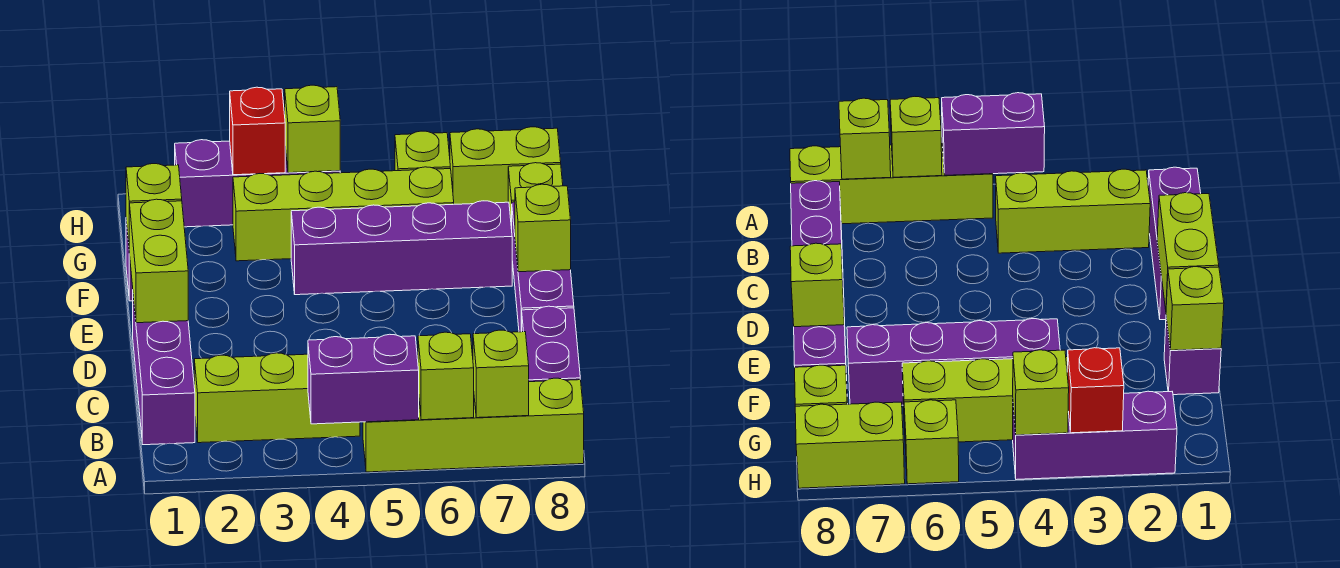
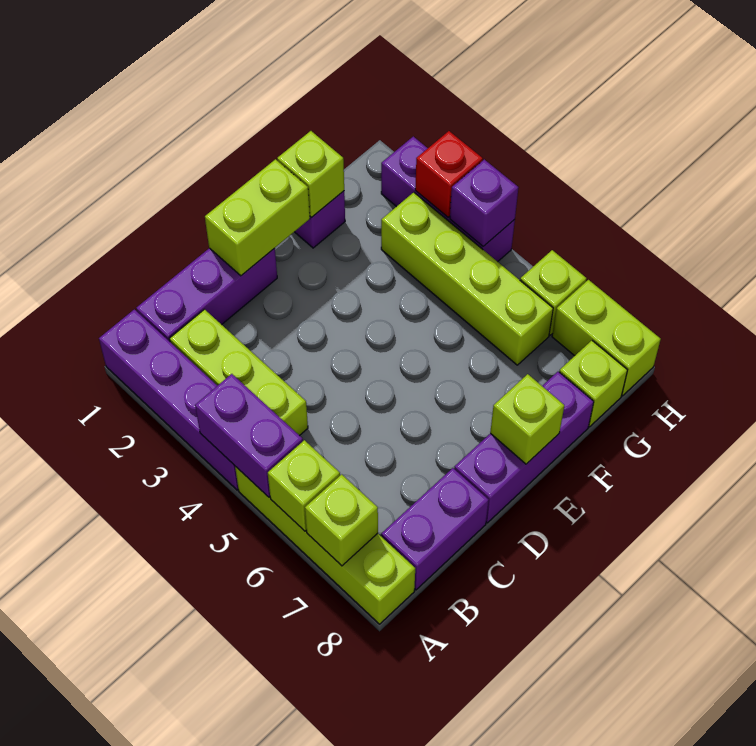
purple brick F4:F7 level 1 -> purple brick A1:A4 level 1
lime brick H4 level 2 -> purple brick H4 level 2

